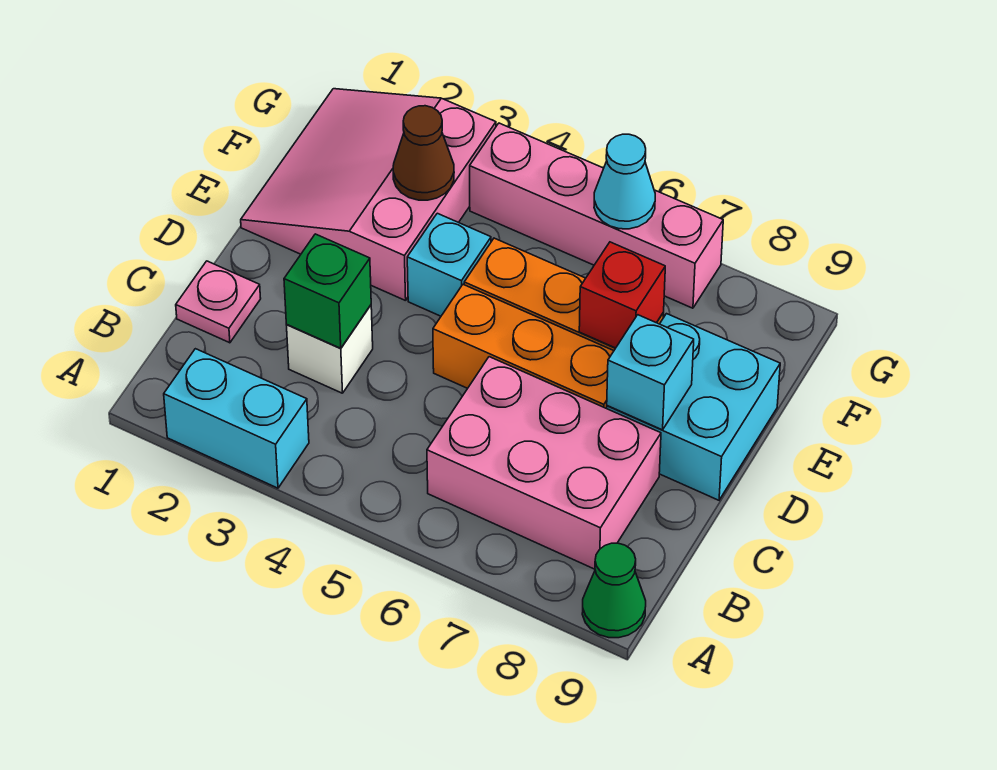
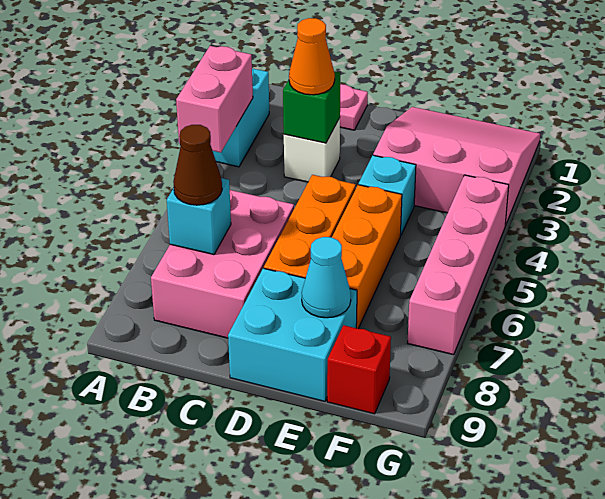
none -> pink brick A3:A4 level 2
green cone A9 level 1 -> none
none -> orange cone C3 level 3
cyan brick D8 level 2 -> cyan brick B7 level 2
red brick E7 level 2 -> red brick F9 level 1
brown cone F3 level 2 -> brown cone B7 level 3
cyan cone G6 level 2 -> cyan cone E8 level 2

